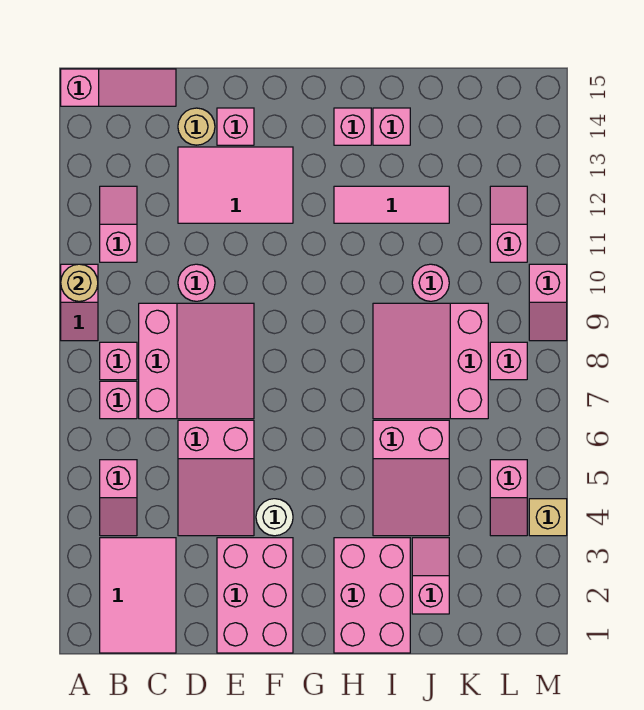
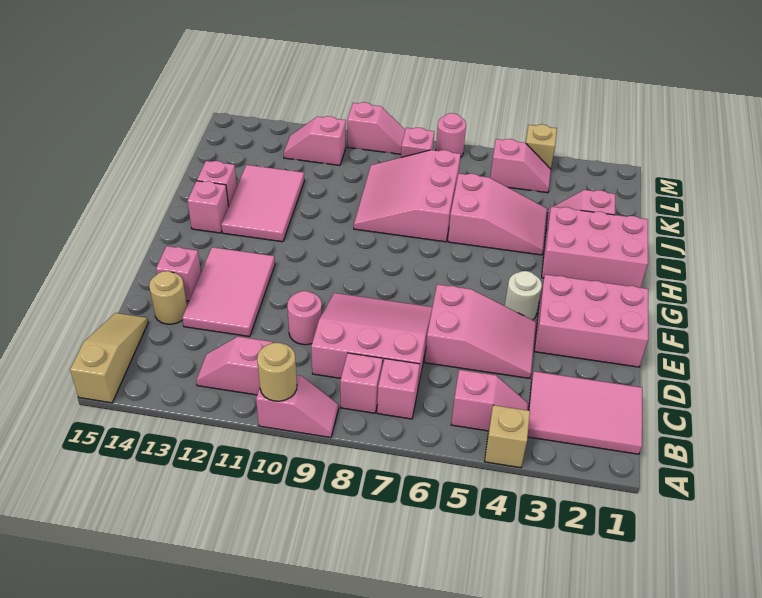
none -> tan brick A4 level 1
pink slope A15:C15 level 1 top A -> tan slope A15:C15 level 1 top A
pink tile H12:J12 level 1 -> pink tile H12:J13 level 1
pink slope I7:K9 level 1 top K -> pink slope I7:K9 level 1 top 7
pink round brick J10 level 1 -> pink round brick M7 level 1

